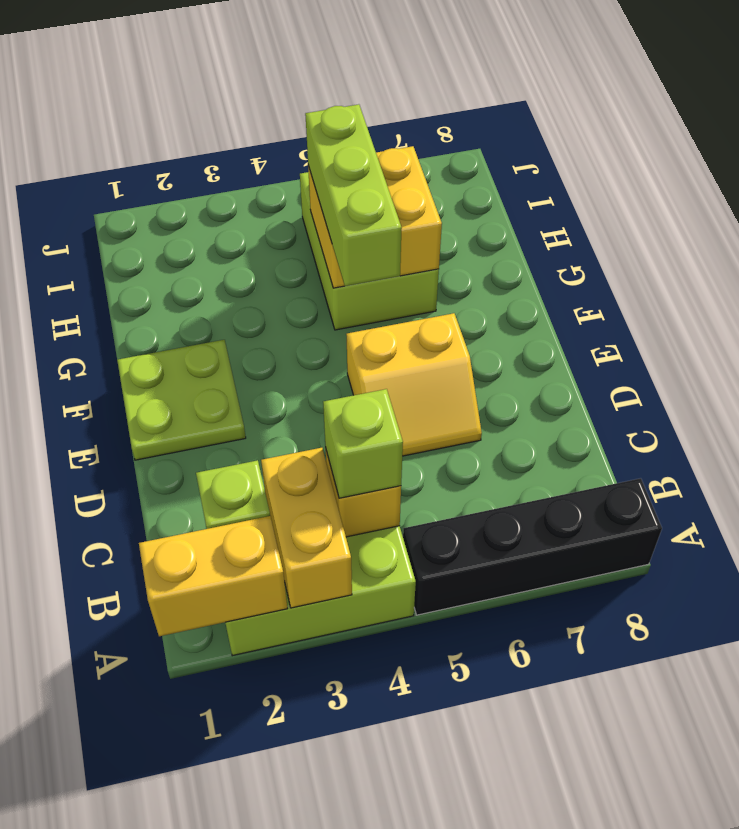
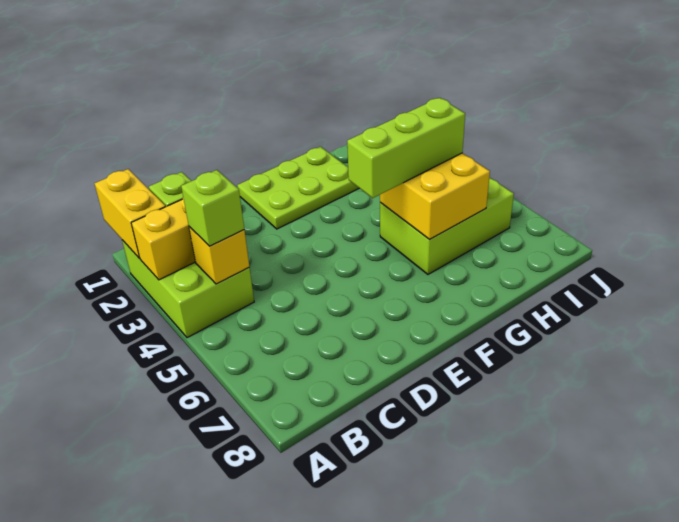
black brick A5:A8 level 1 -> none
yellow slope D5:E6 level 1 top E -> none
lime plate E1:F2 level 1 -> lime plate E1:G2 level 1

